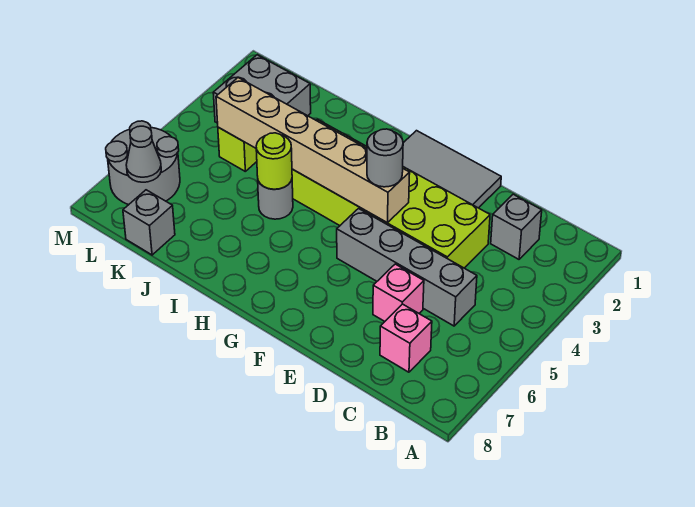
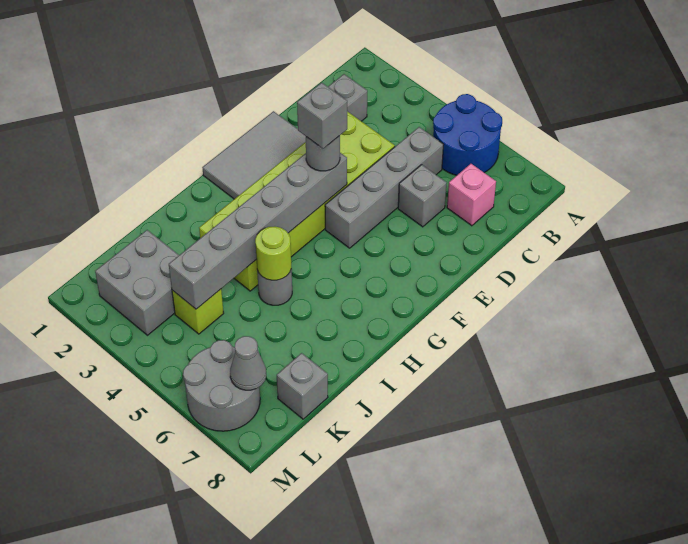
none -> blue round brick A5:B6 level 1
pink brick D6 level 1 -> grey brick D6 level 1
tan brick F4:K4 level 2 -> grey brick F4:K4 level 2
none -> grey brick F4 level 4

